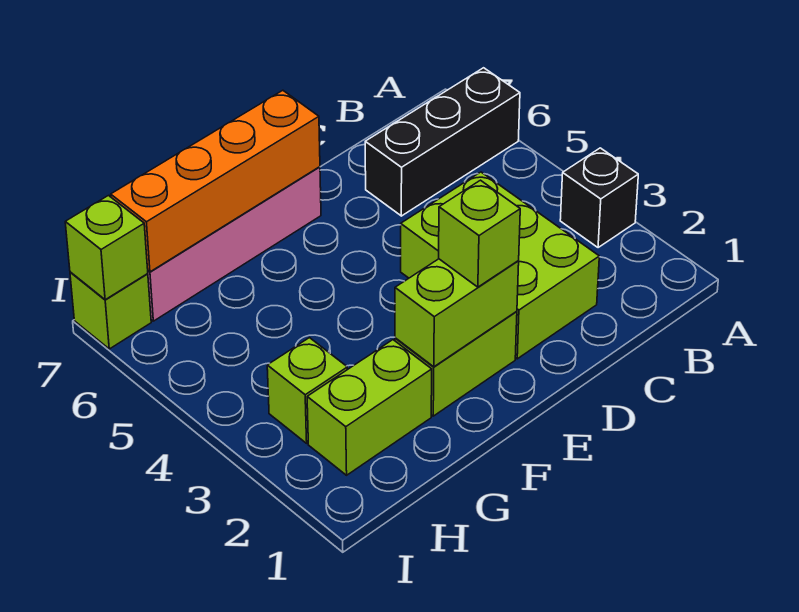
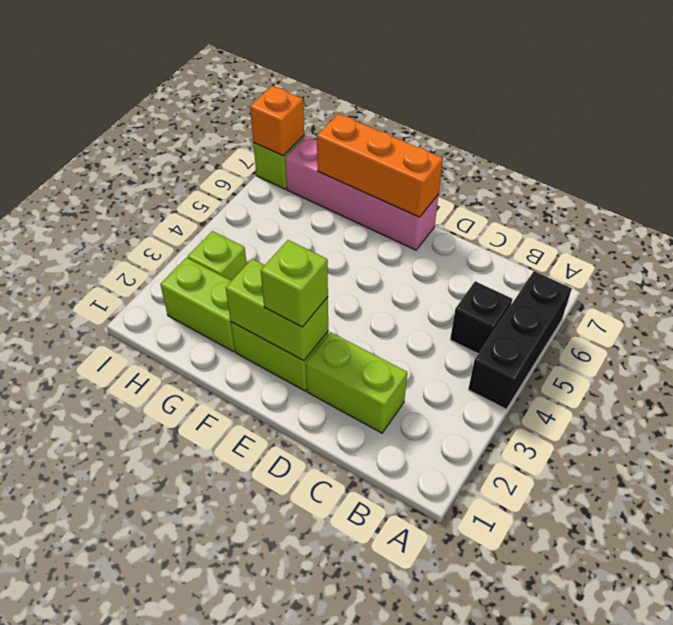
black brick A3 level 1 -> black brick B5 level 1
black brick A6:C6 level 1 -> black brick A4:A6 level 1
lime brick C2:D4 level 1 -> lime brick C2:D2 level 1
orange brick E7:H7 level 2 -> orange brick E7:G7 level 2
lime brick I7 level 2 -> orange brick I7 level 2

